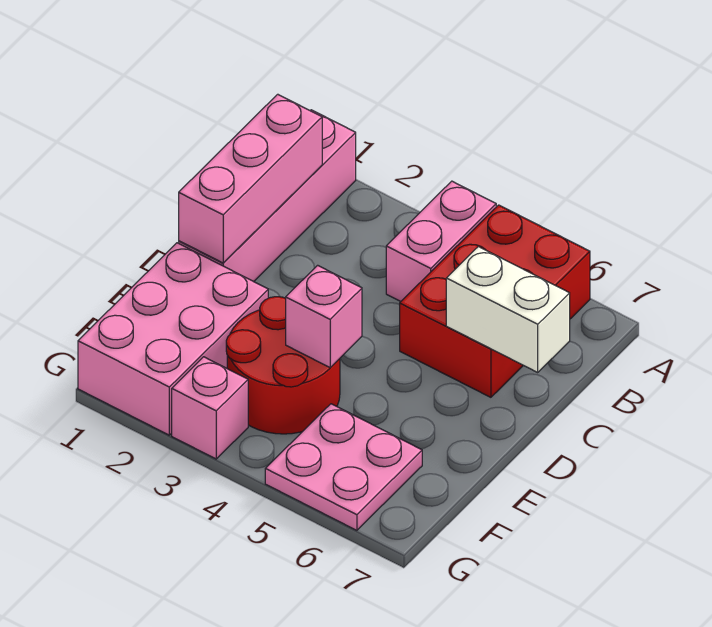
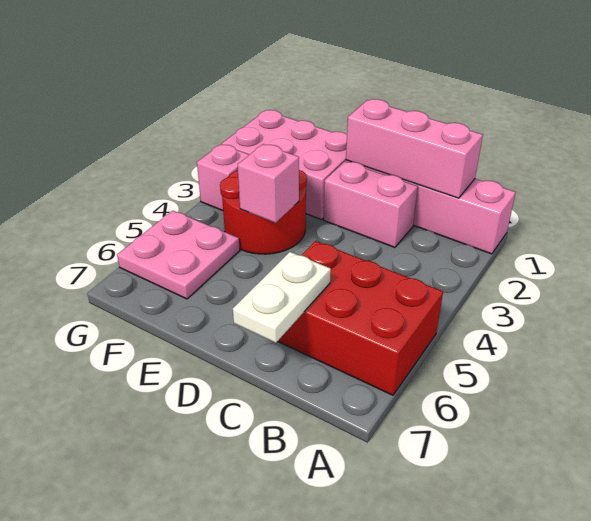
pink brick A4:B4 level 1 -> pink brick C2:D2 level 1
white brick C6:C7 level 2 -> white plate C6:C7 level 2

